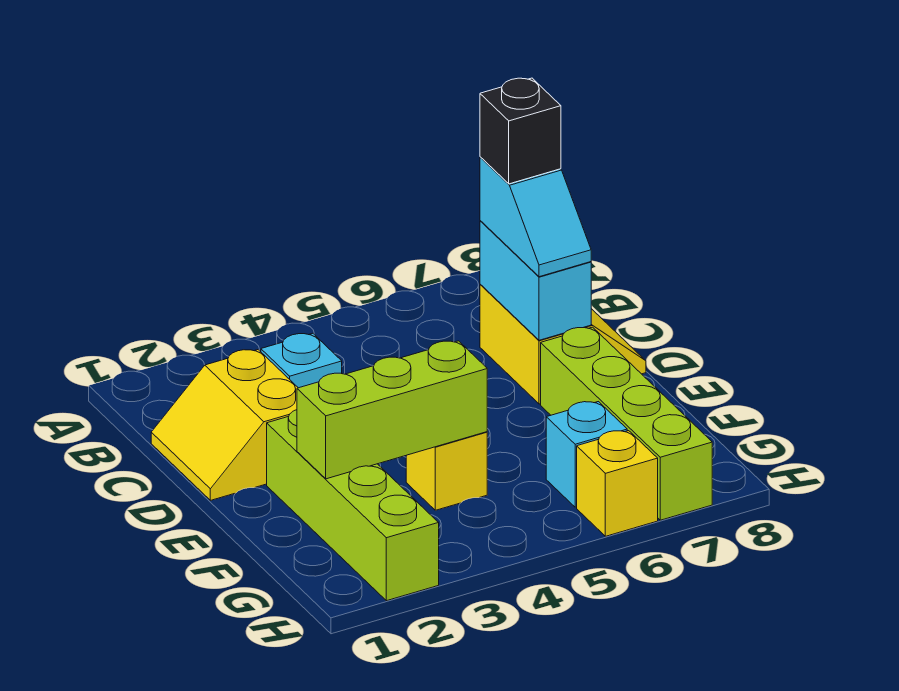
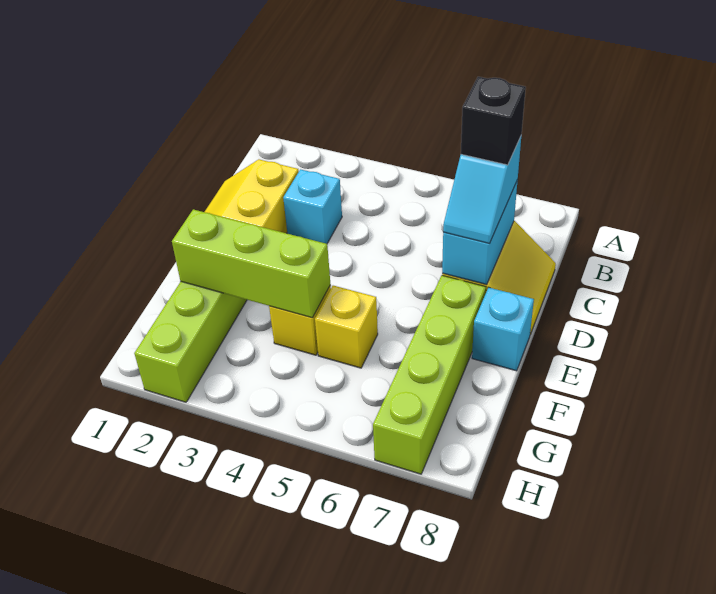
cyan brick G6 level 1 -> cyan brick E8 level 1
yellow brick H6 level 1 -> yellow brick F5 level 1

